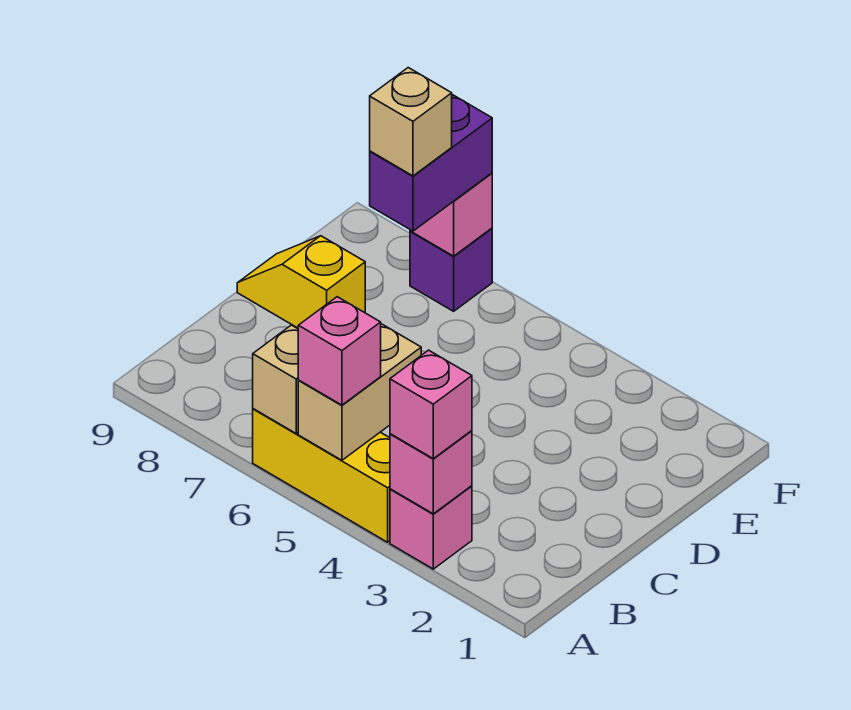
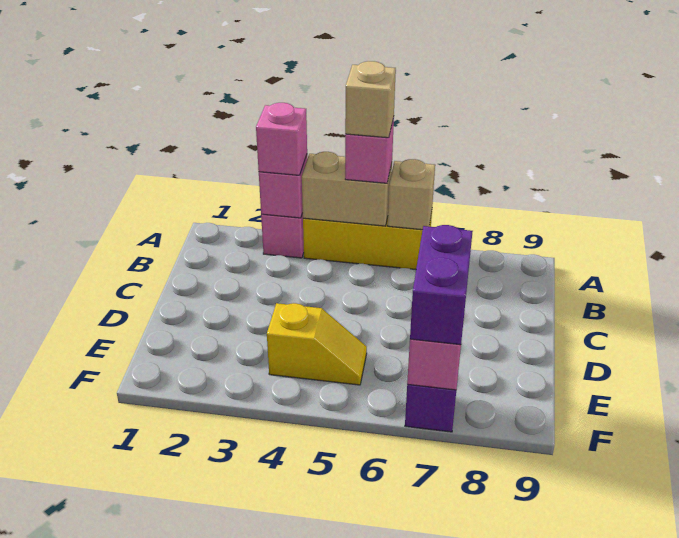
tan brick A5:B5 level 2 -> tan brick A4:A5 level 2
yellow slope D8:D9 level 1 top 8 -> yellow slope E4:E5 level 1 top 4
tan brick E7 level 4 -> tan brick A5 level 4

